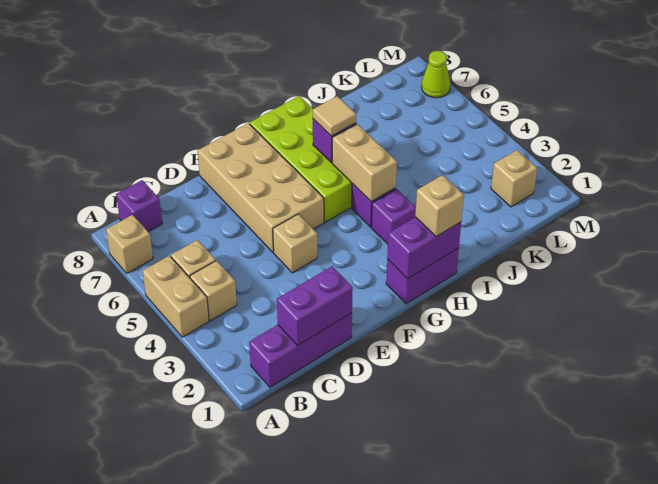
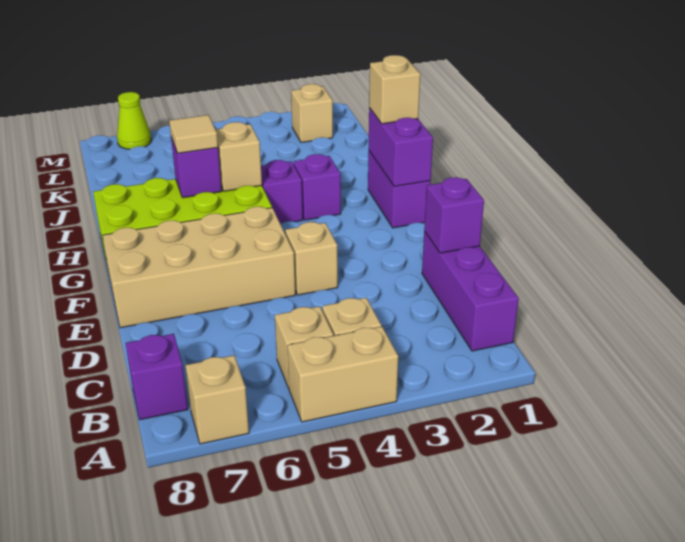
purple brick C1:D1 level 2 -> purple brick D1 level 2
tan brick H4:H5 level 2 -> tan brick H5 level 2

